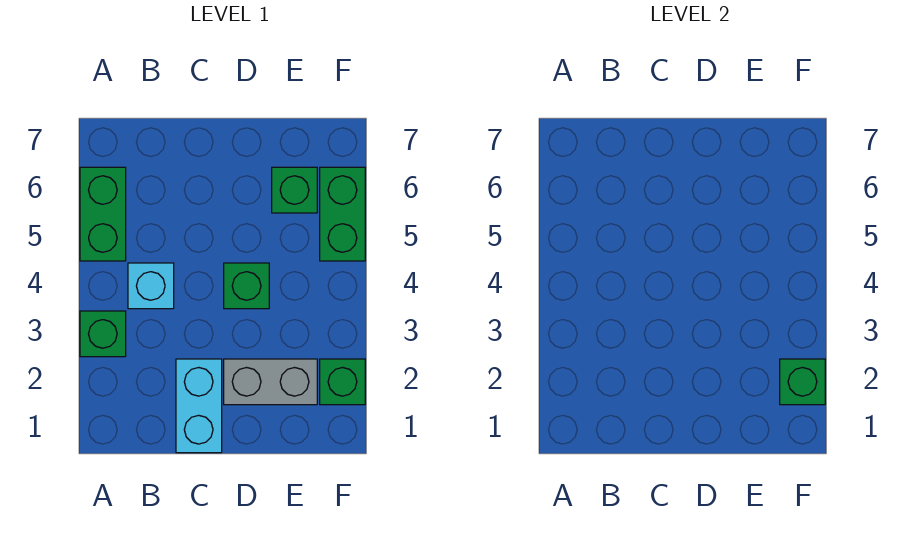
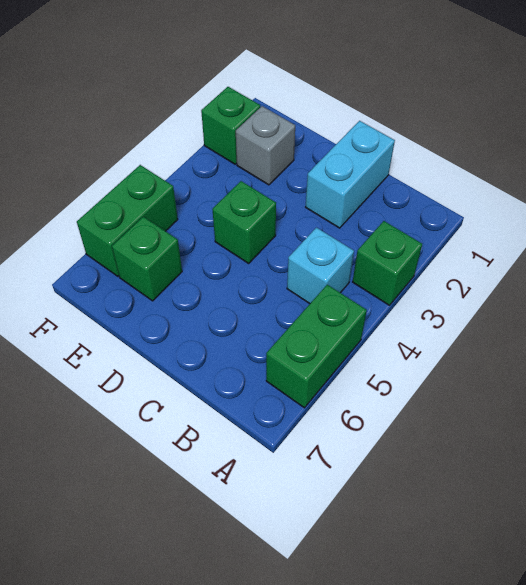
grey brick D2:E2 level 1 -> grey brick E2 level 1
green brick F2 level 2 -> none

